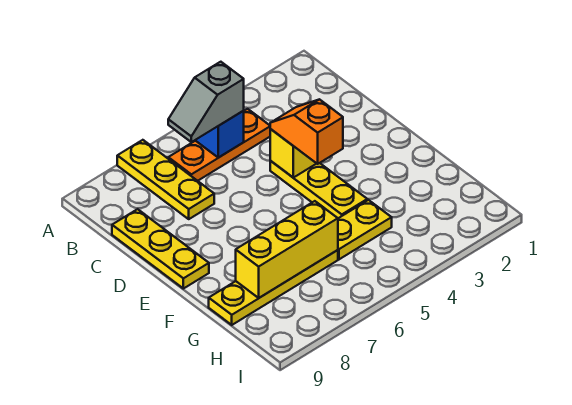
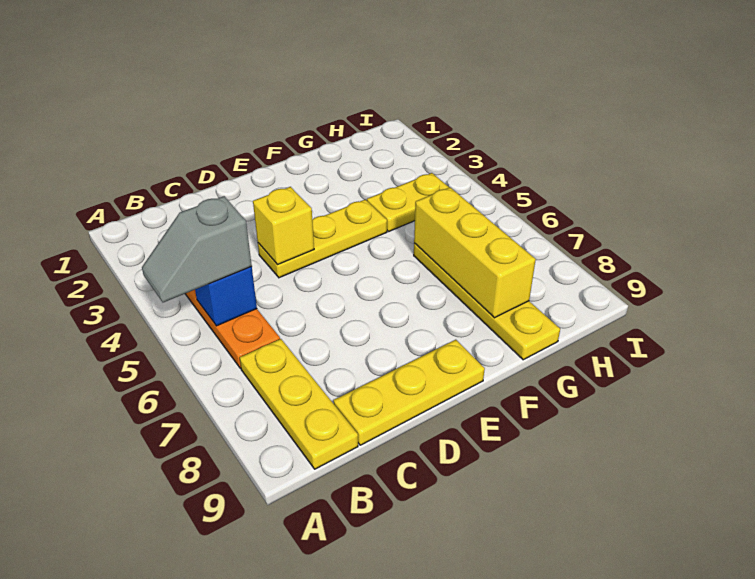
yellow plate A7:C7 level 1 -> yellow plate B7:B9 level 1
grey slope B5:B6 level 3 top 5 -> grey slope A5:B5 level 3 top B
orange slope D4:E4 level 3 top E -> none
yellow plate G4:G5 level 1 -> yellow plate G4:H4 level 1

